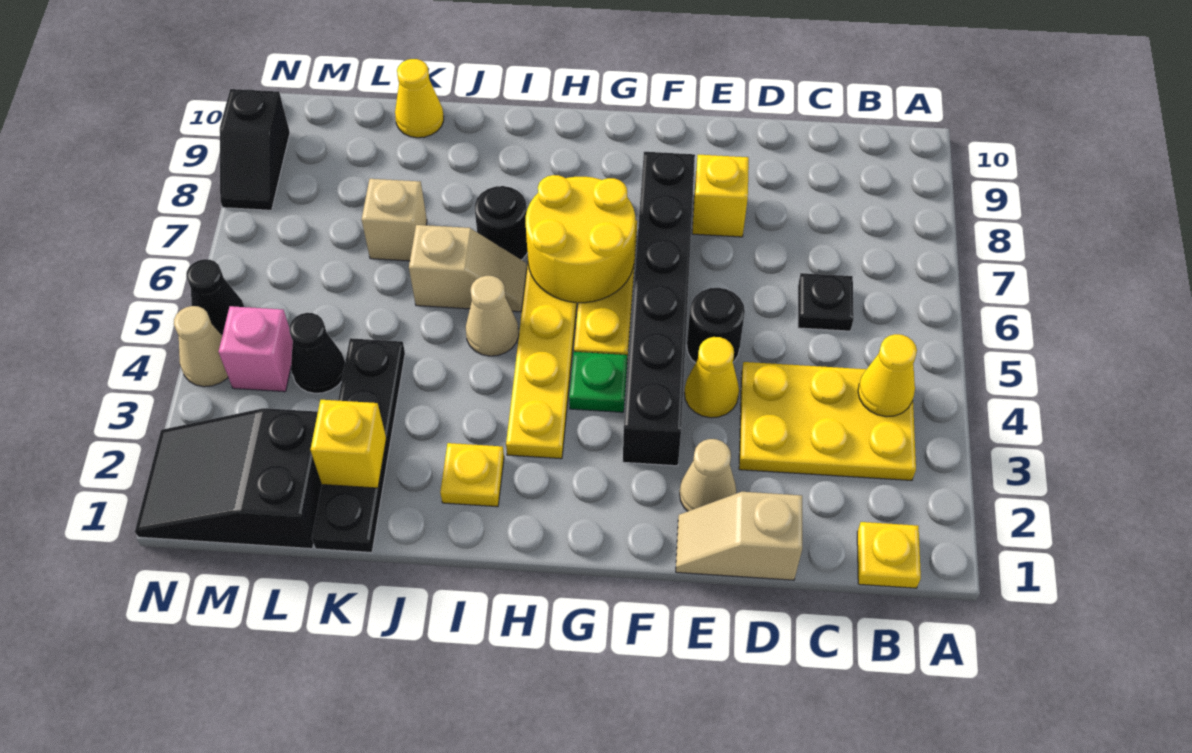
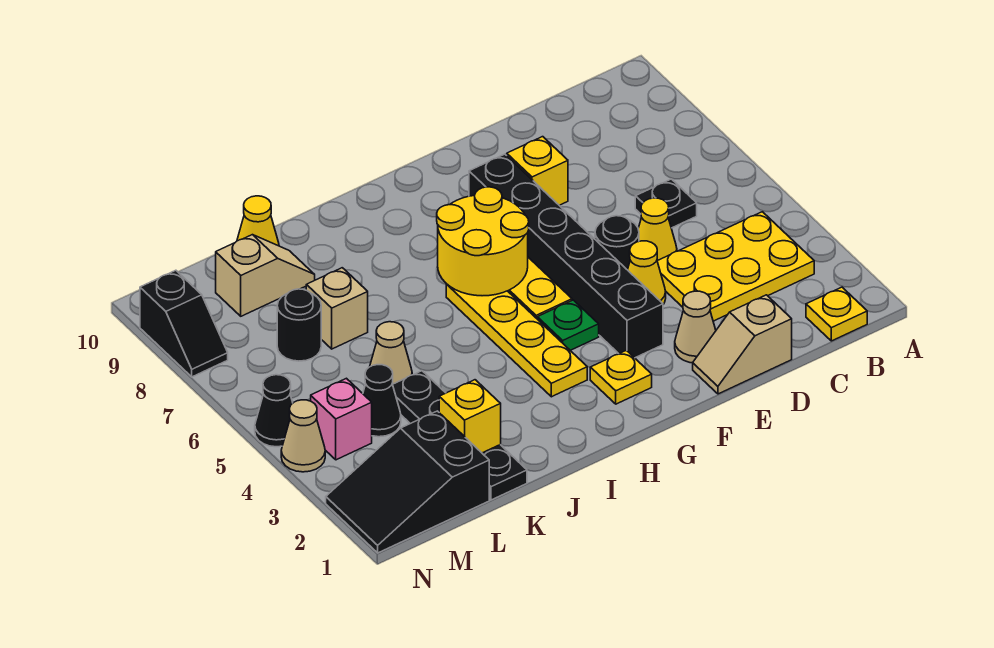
yellow cone B4 level 2 -> yellow cone D5 level 1
yellow plate I2 level 1 -> yellow plate G2 level 1
tan cone I5 level 1 -> tan cone K5 level 1
tan slope I6:J6 level 1 top J -> tan slope K9:L9 level 1 top L
black round brick I7 level 1 -> black round brick L7 level 1

